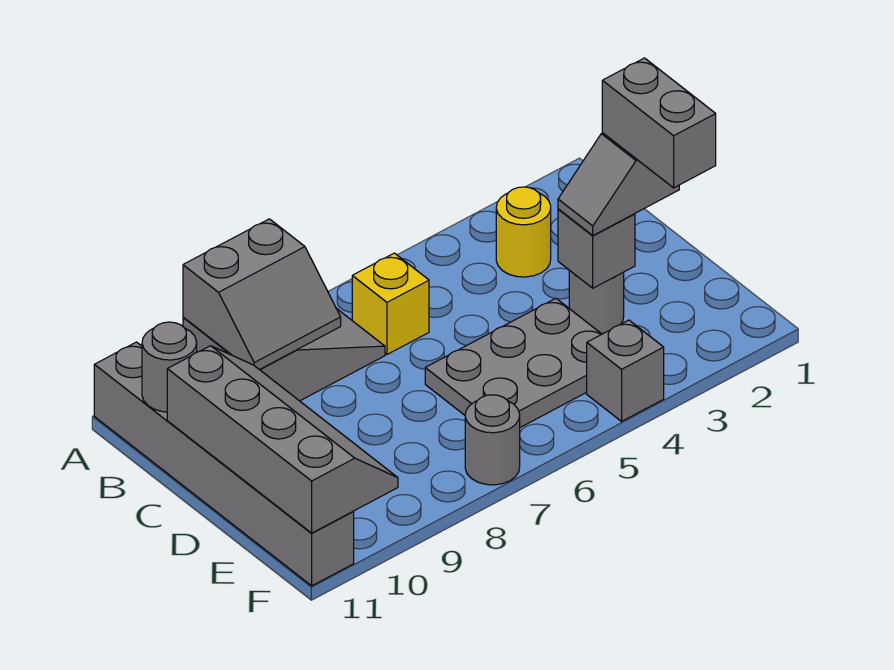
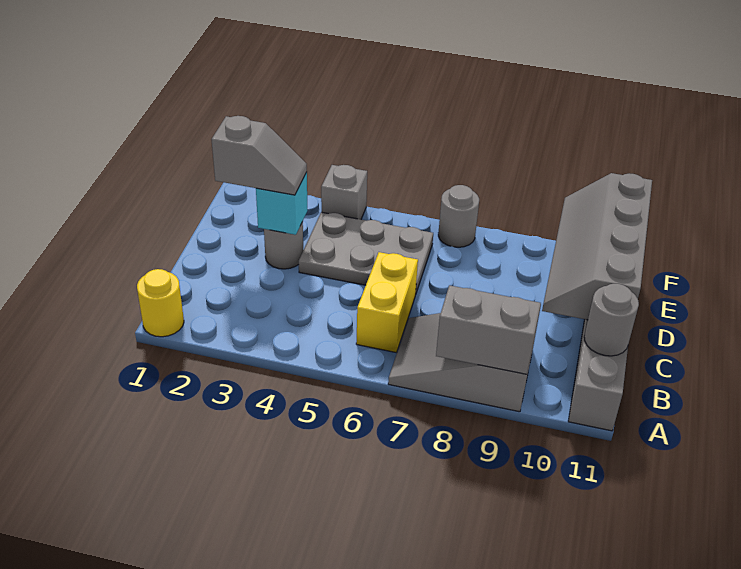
yellow round brick B3 level 1 -> yellow round brick A1 level 1
yellow brick B6 level 1 -> yellow brick B6:C6 level 1
grey brick D2:E2 level 4 -> none
grey brick D3 level 2 -> cyan brick D3 level 2

